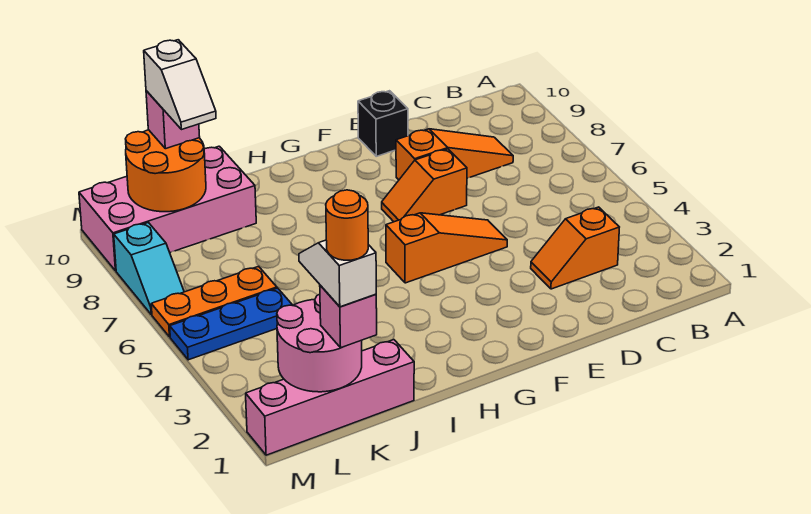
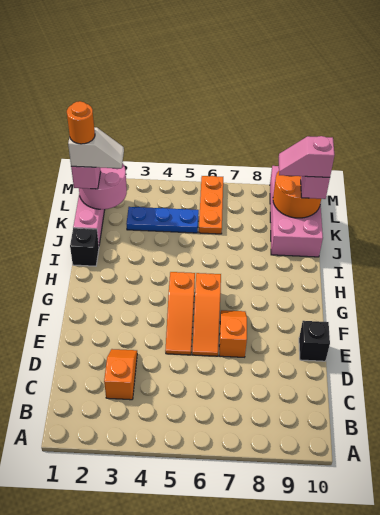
orange slope C8:E8 level 1 top E -> orange slope E6:G6 level 1 top G
none -> black brick I1 level 1
blue plate K5:M5 level 1 -> blue plate K3:K5 level 1
white slope K9:K10 level 4 top 10 -> pink slope K9:K10 level 4 top 10
cyan slope M7:M8 level 1 top 8 -> none

